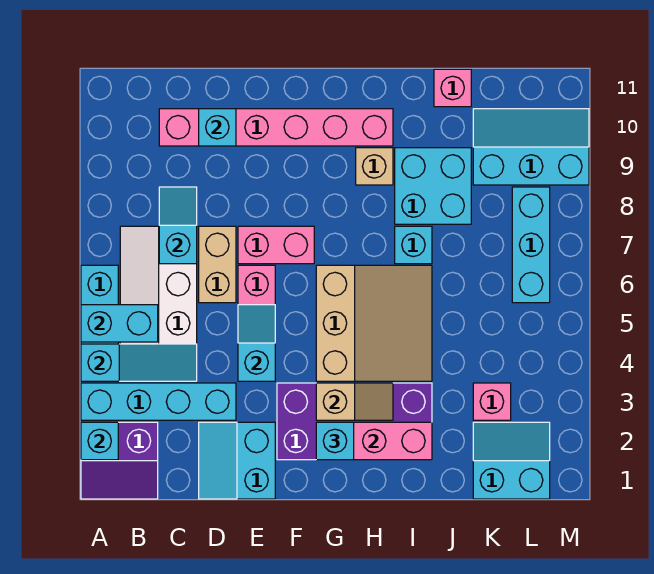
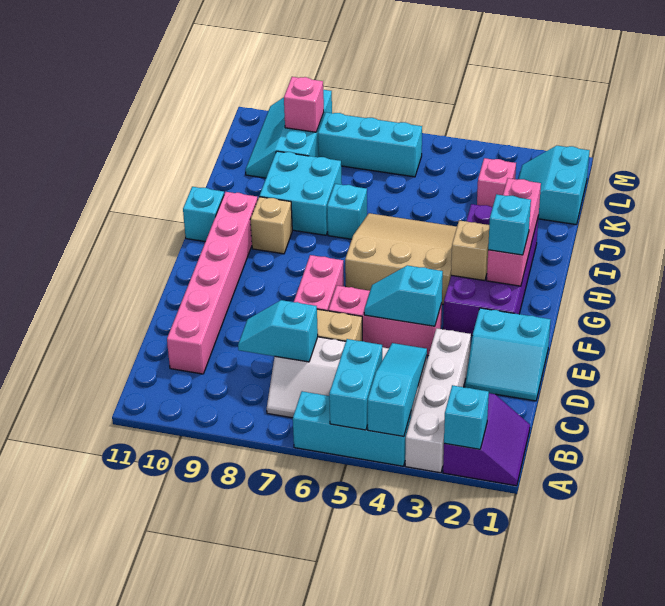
cyan brick A3:D3 level 1 -> white brick A3:D3 level 1
cyan brick D10 level 2 -> cyan brick H11 level 1
pink brick J11 level 1 -> pink brick L9 level 2

